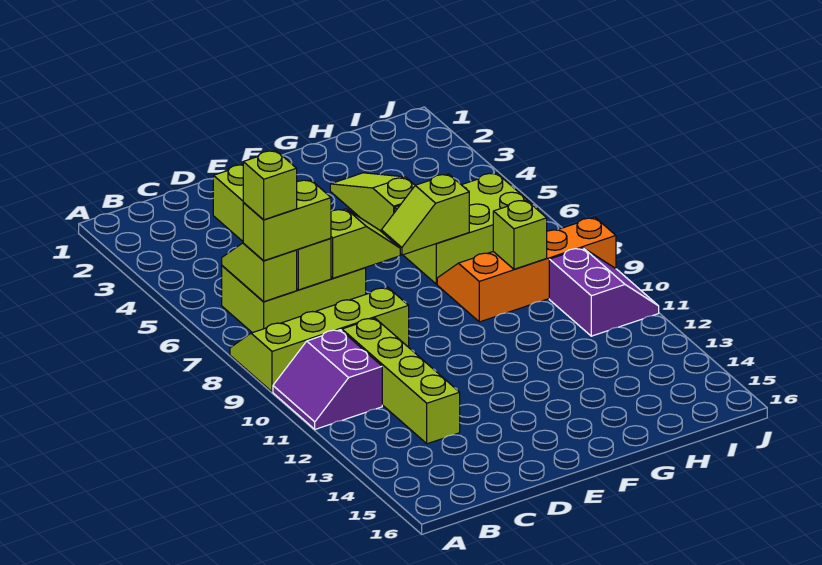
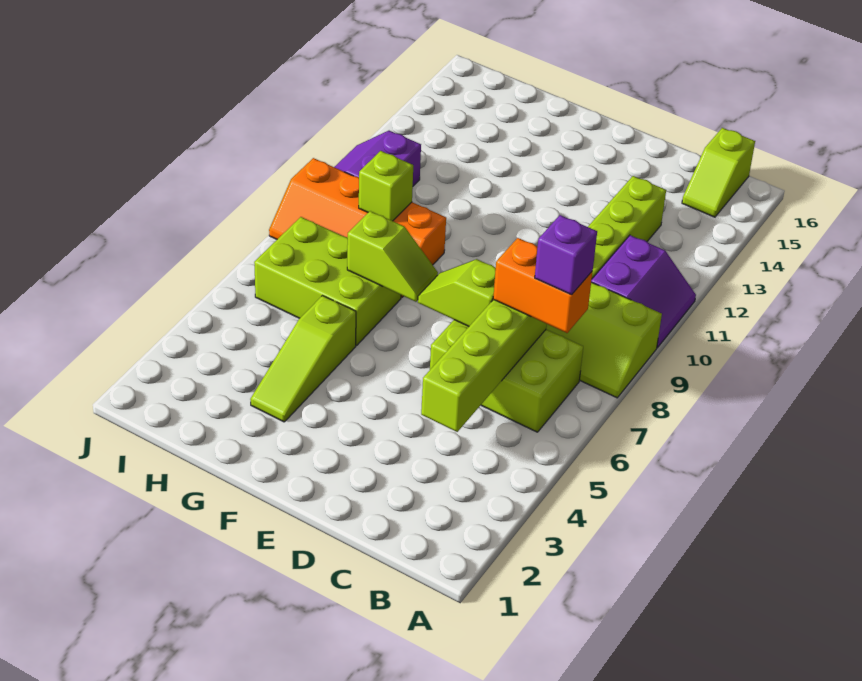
lime slope B6:B7 level 2 top 7 -> lime slope B15:B16 level 1 top 16
lime brick B7:C7 level 3 -> orange brick B7:C7 level 3
lime brick B7 level 4 -> purple brick B7 level 4

